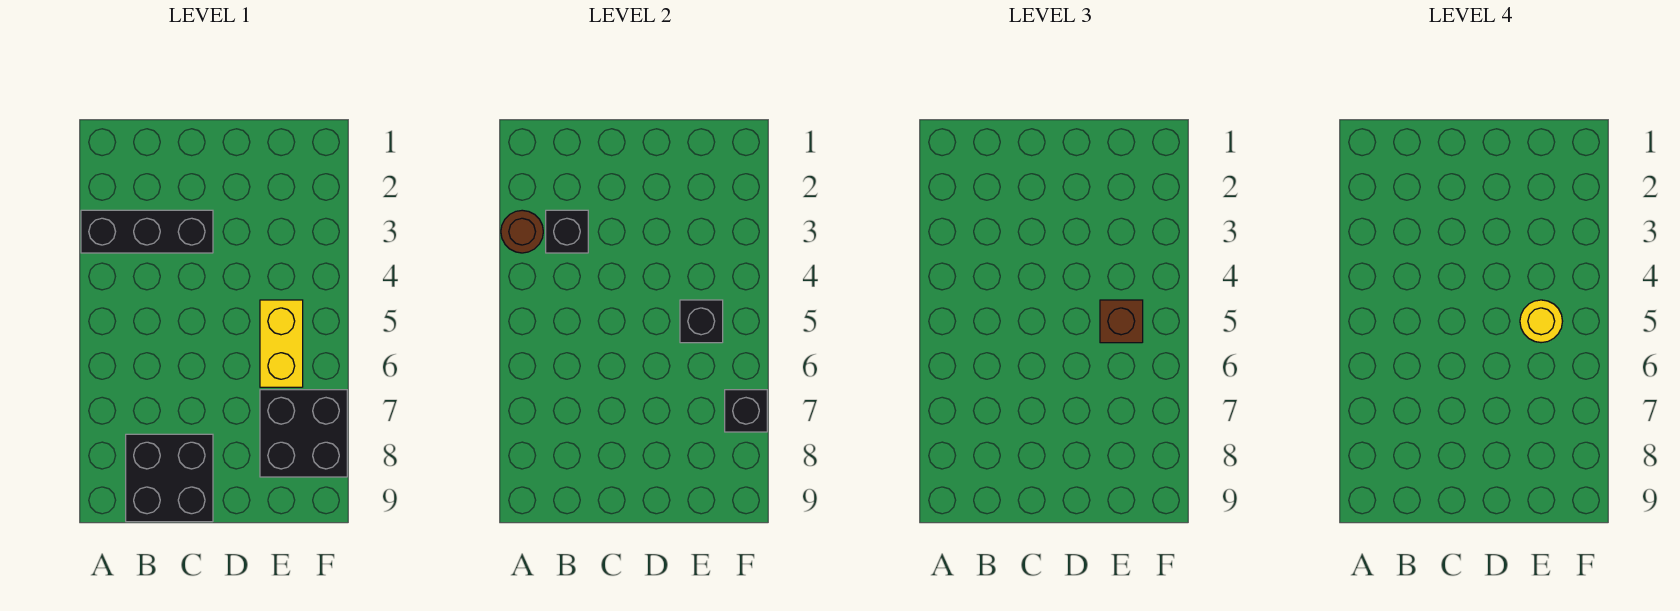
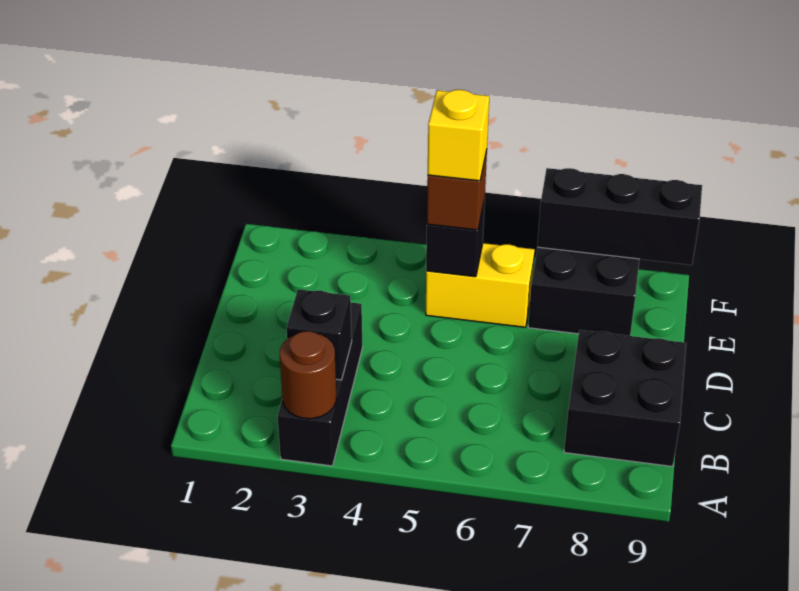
yellow round brick E5 level 4 -> yellow brick E5 level 4
black brick F7 level 2 -> black brick F7:F9 level 2

